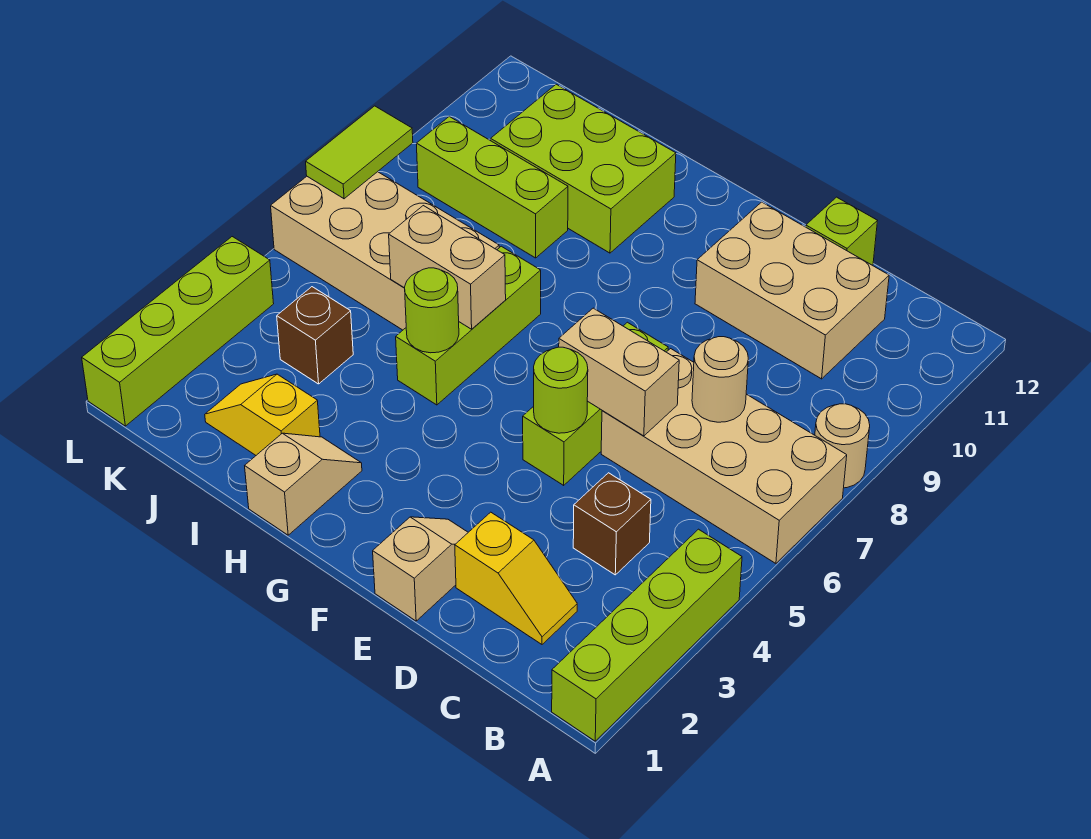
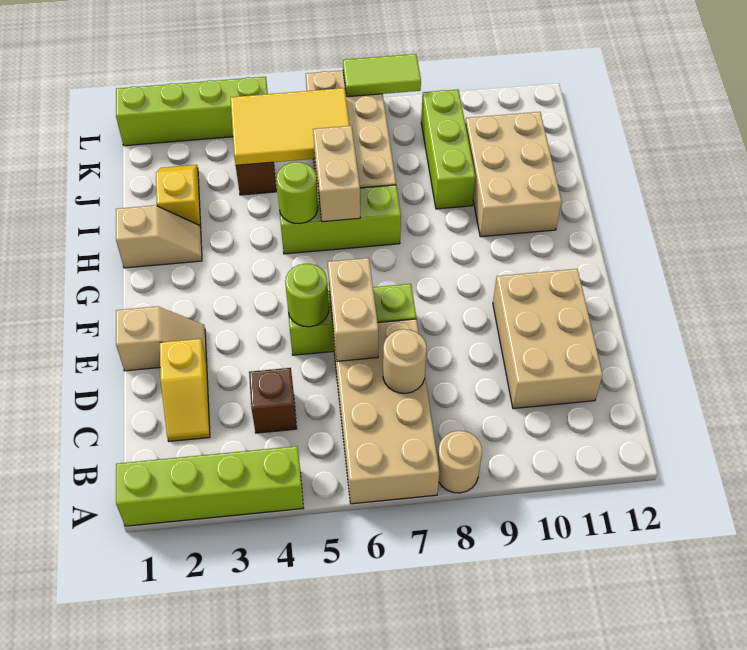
lime brick D12 level 1 -> none
lime brick H10:J11 level 1 -> tan brick H10:J11 level 1
none -> yellow tile J4:K6 level 2

